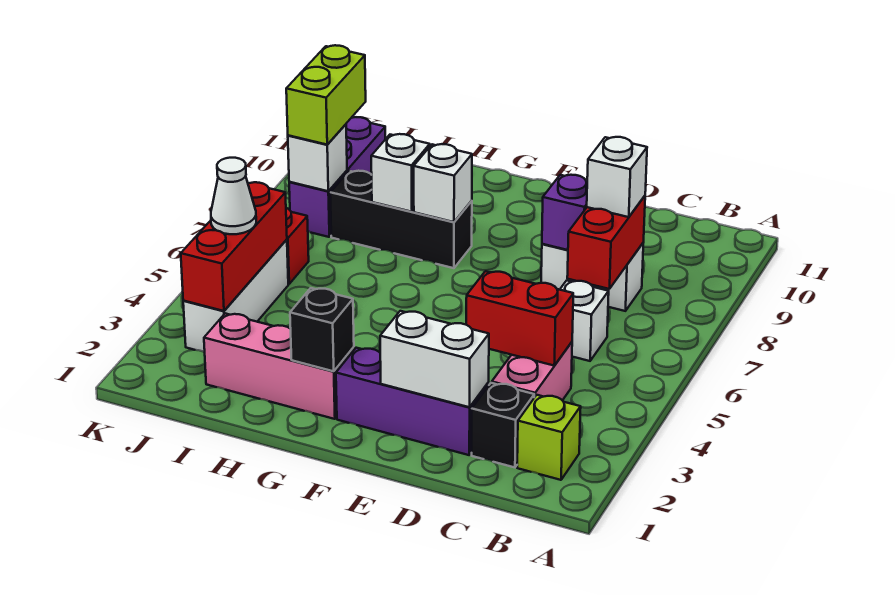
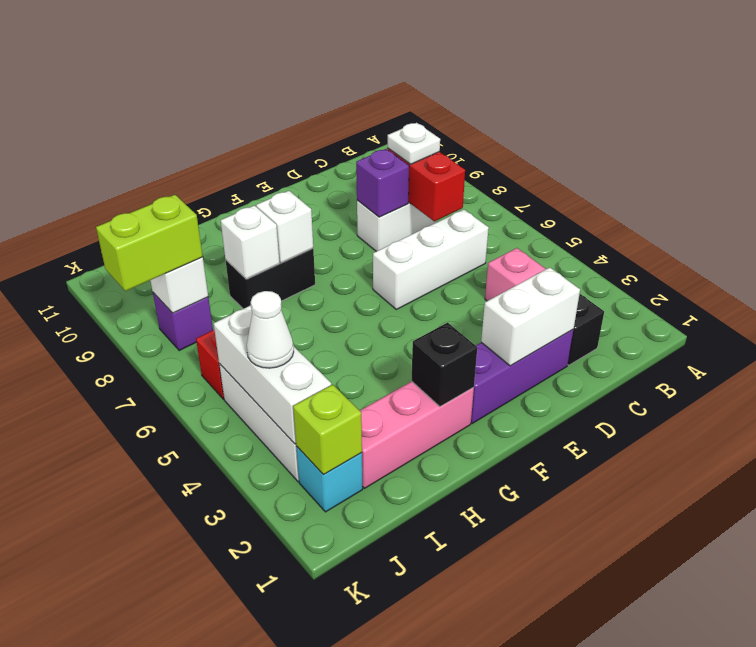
lime brick B2 level 1 -> lime brick J2 level 2
red brick C4:D4 level 2 -> none
white brick C6 level 1 -> white brick C6:E6 level 1
white brick C8 level 3 -> white plate C8 level 3
black brick G8:I8 level 1 -> black brick G8:H8 level 1
none -> cyan brick J2 level 1
red brick J3:J5 level 2 -> white brick J3:J5 level 2
purple brick J8:J10 level 1 -> purple brick J8 level 1
lime brick J8:J9 level 3 -> lime brick J8:K8 level 3

